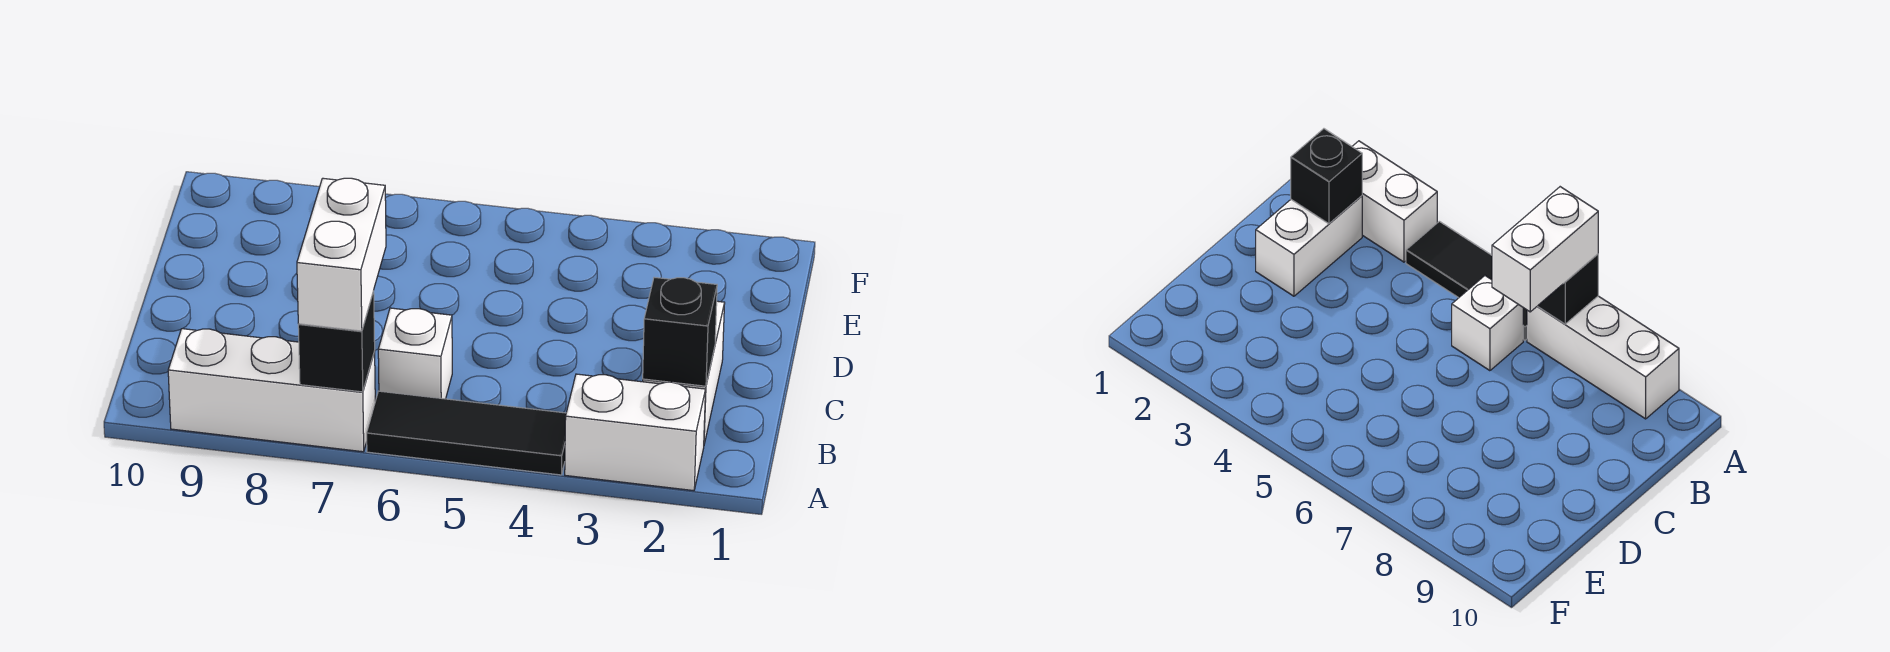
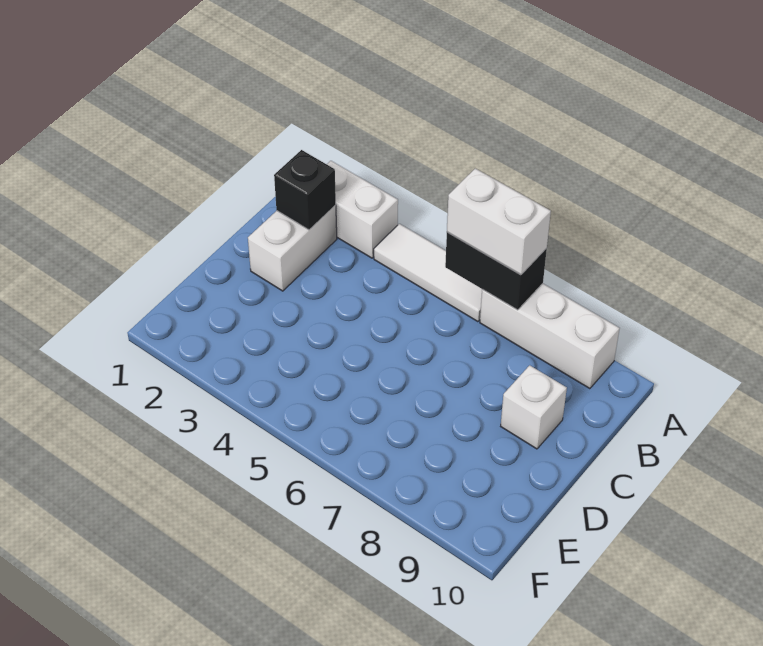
black tile A4:A6 level 1 -> white tile A4:A6 level 1
black brick A7 level 2 -> black brick A6:A7 level 2
white brick A7:B7 level 3 -> white brick A6:A7 level 3
white brick B6 level 1 -> white brick C9 level 1

